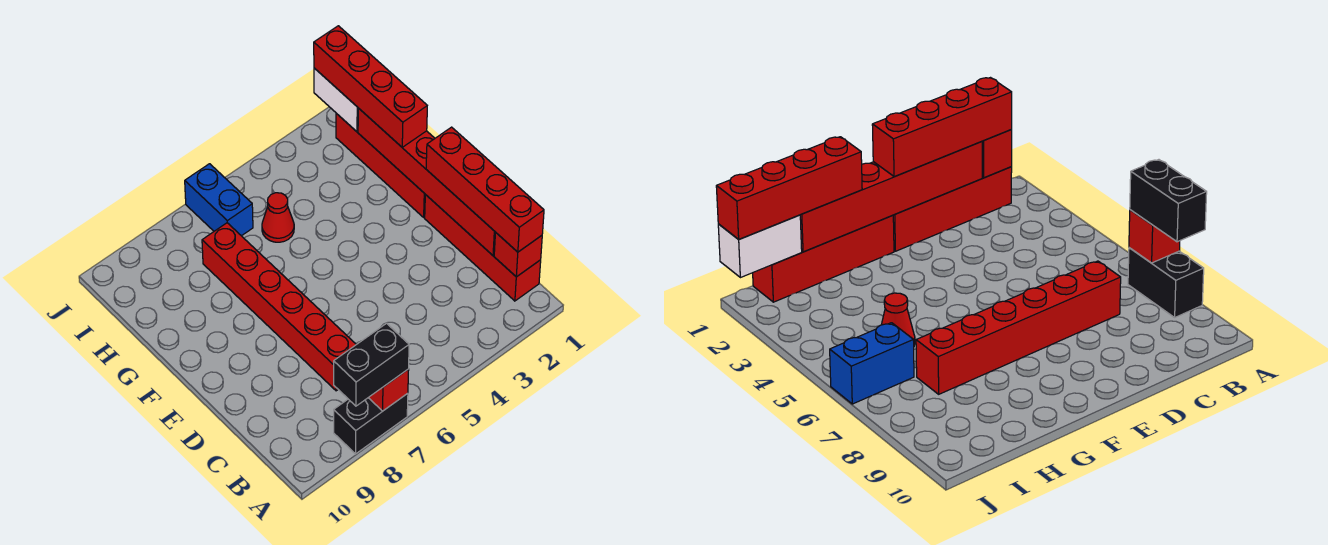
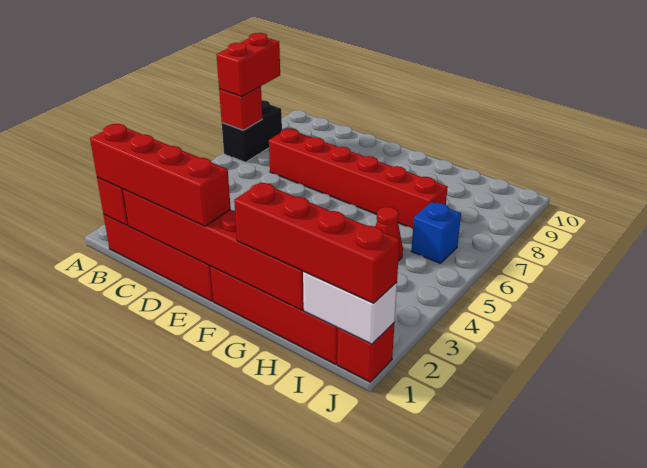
black brick A7:A8 level 3 -> red brick A7:A8 level 3
blue brick I6:J6 level 1 -> blue brick I6 level 1
none -> red brick J1 level 1

